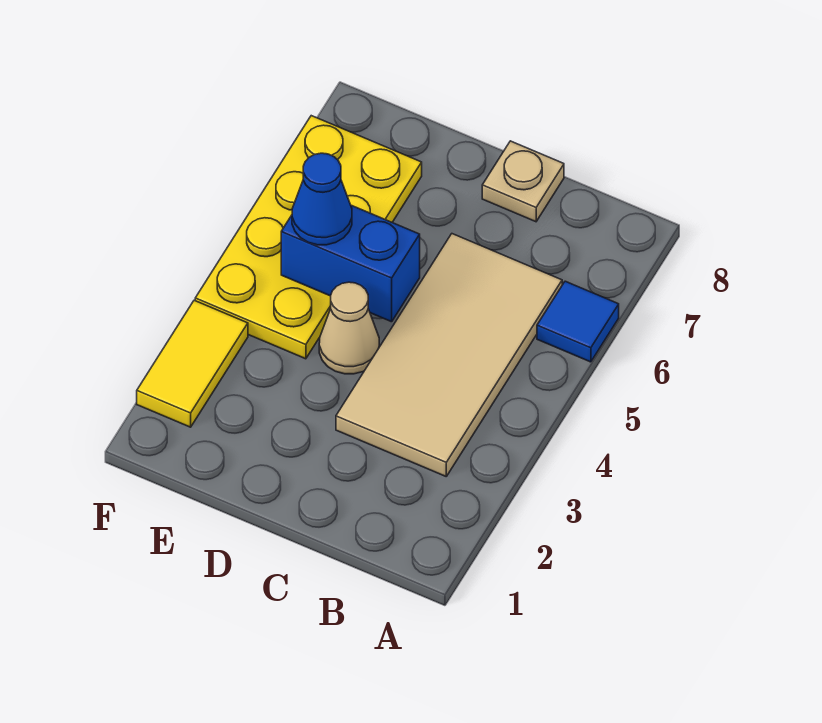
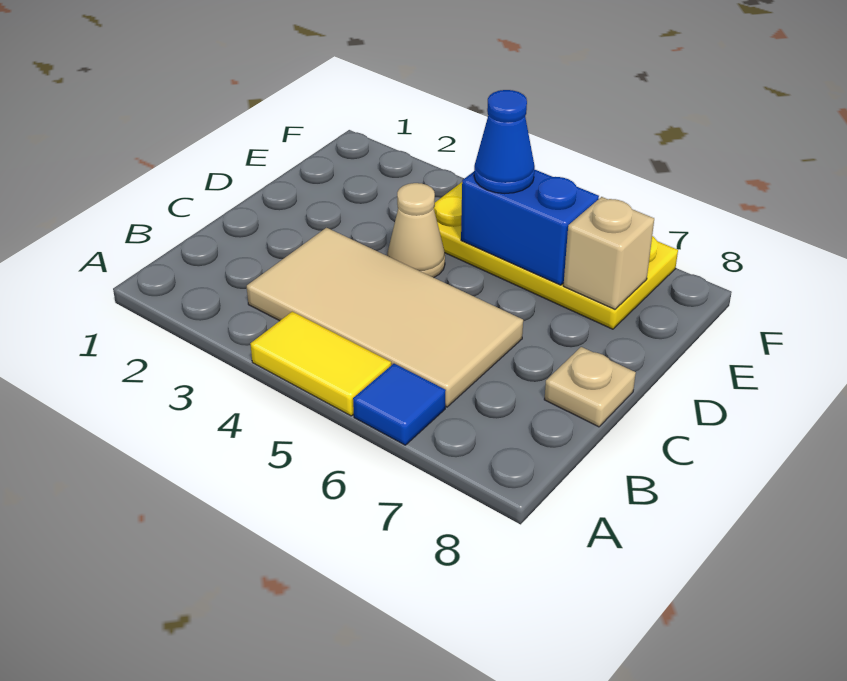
blue brick D5:E5 level 2 -> blue brick E5:E6 level 2
none -> tan brick E7 level 2
yellow tile F2:F3 level 1 -> yellow tile A4:A5 level 1

